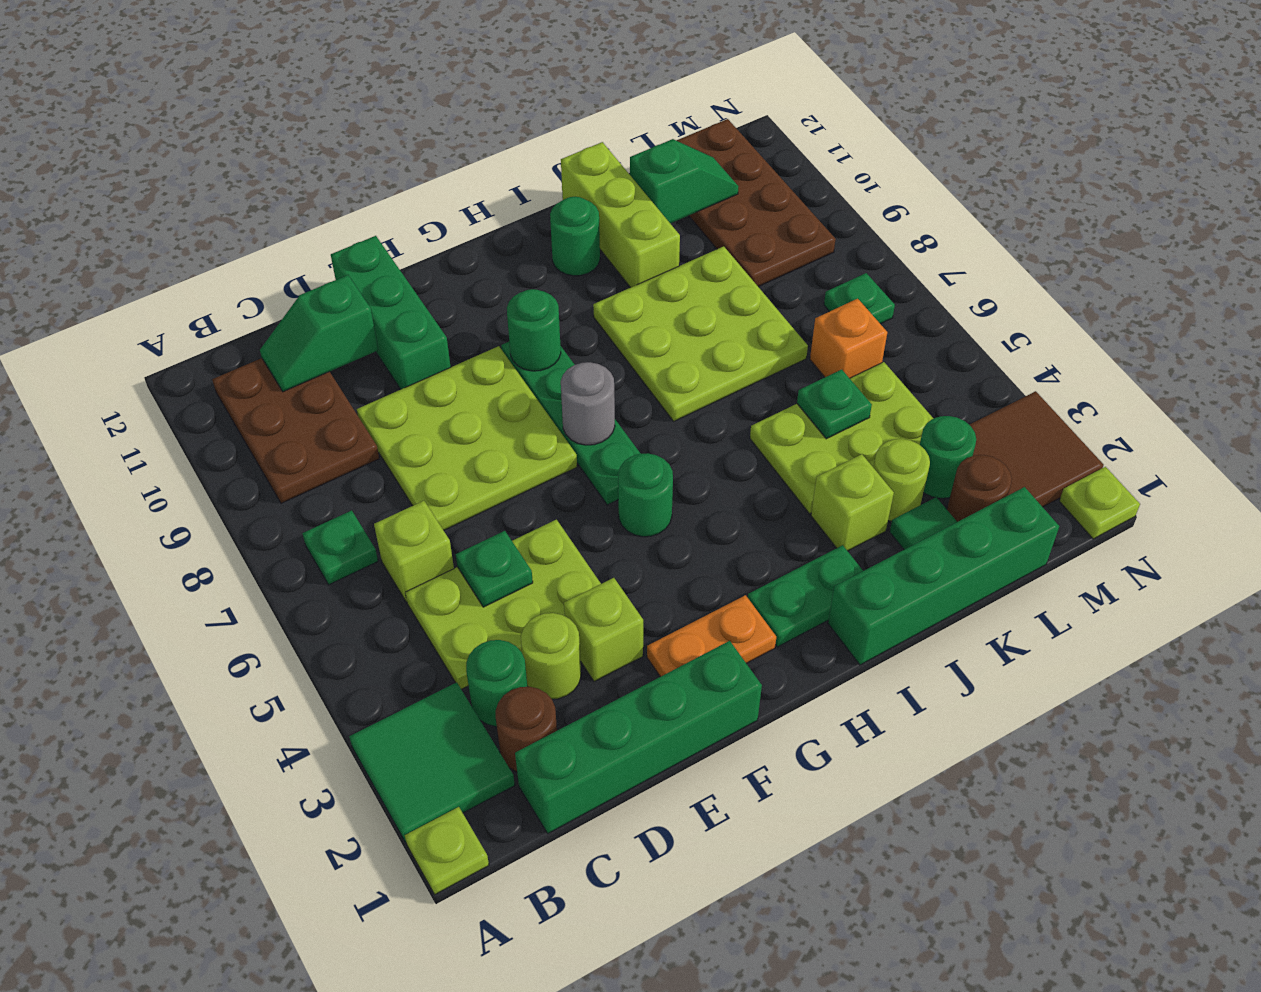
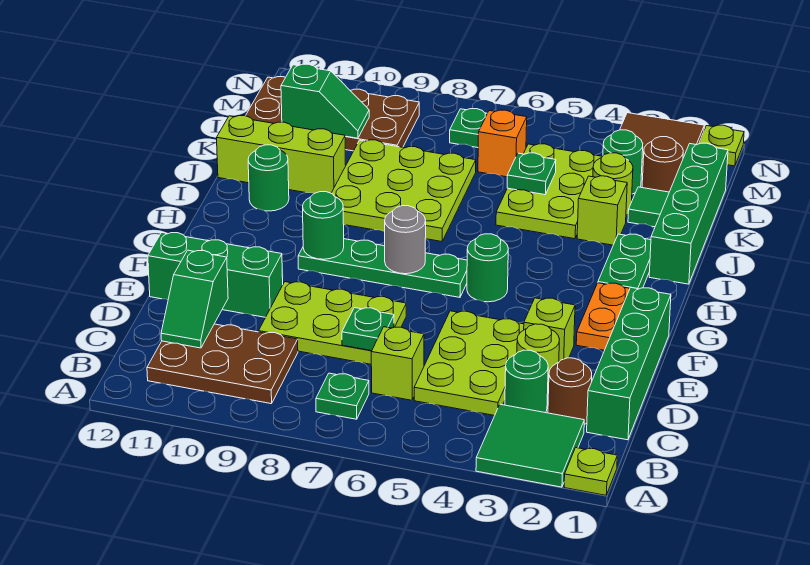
green plate D5 level 2 -> green plate D7 level 2
lime plate D7:F9 level 1 -> lime plate D7:E9 level 1
green slope K11:L11 level 2 top K -> green slope L10:L11 level 2 top 11

